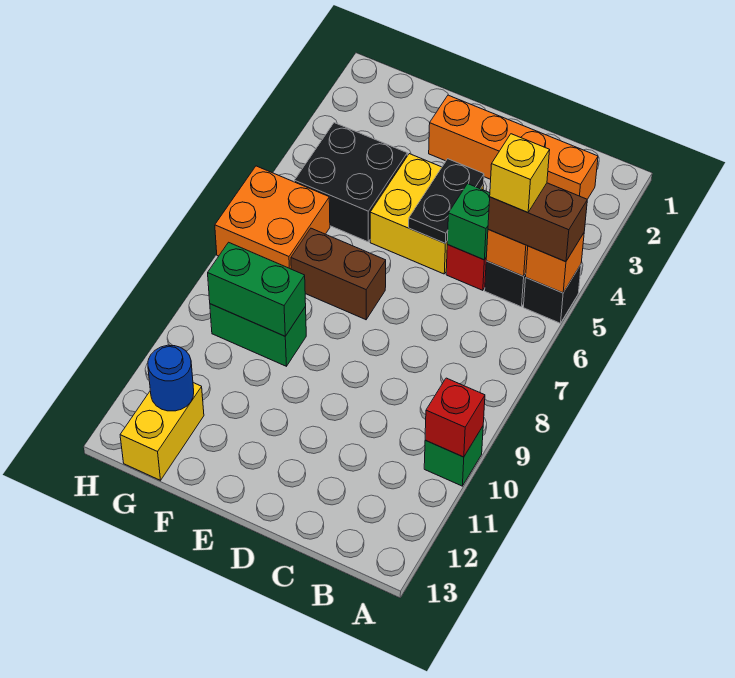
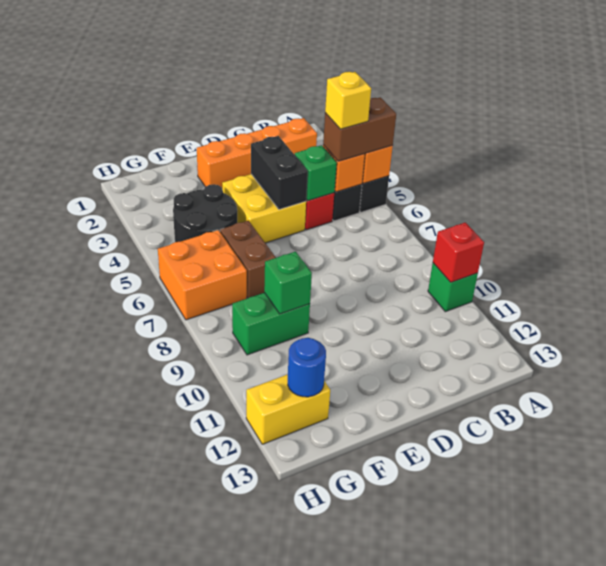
black plate D4:D5 level 2 -> black brick D4:D5 level 2
brown brick E7:F7 level 1 -> brown brick F6:F7 level 1
black brick F4:G5 level 1 -> black round brick F4:G5 level 1
green brick F9:G9 level 2 -> green brick F9 level 2
yellow brick G12:G13 level 1 -> yellow brick G12:H12 level 1

